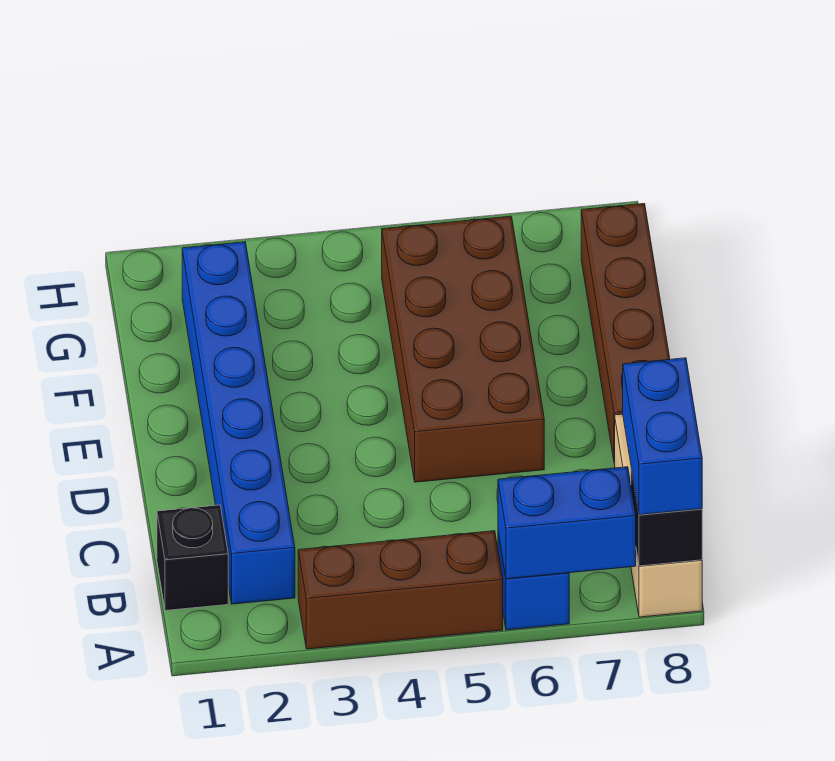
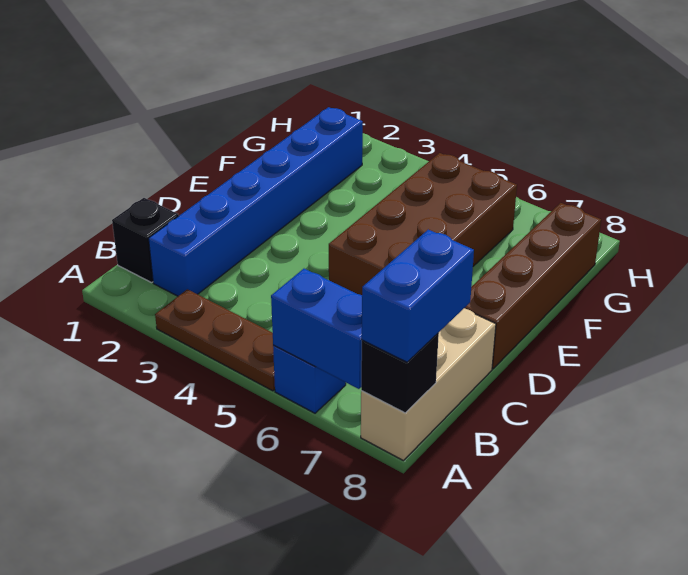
brown brick A3:A5 level 1 -> brown plate A3:A5 level 1

